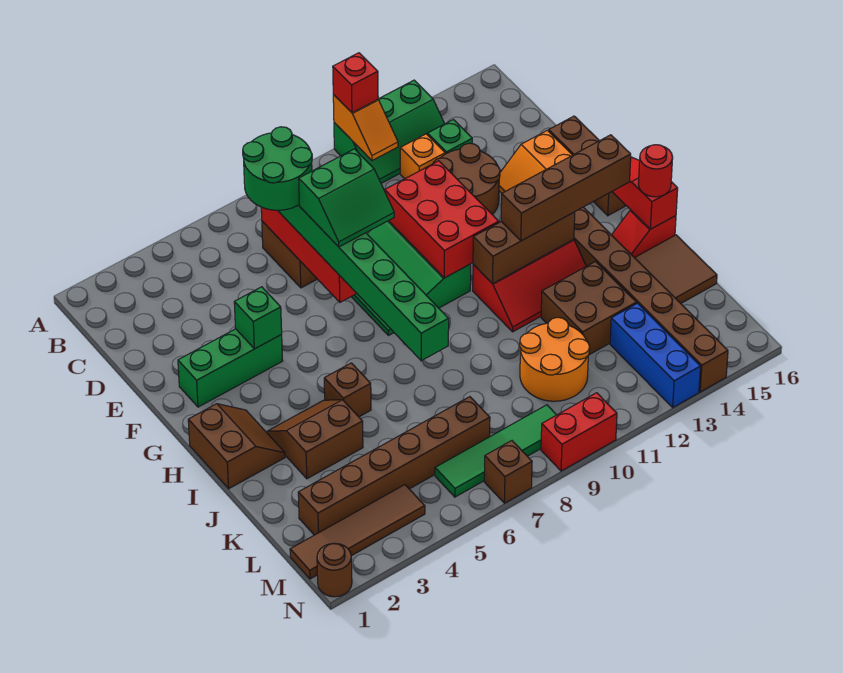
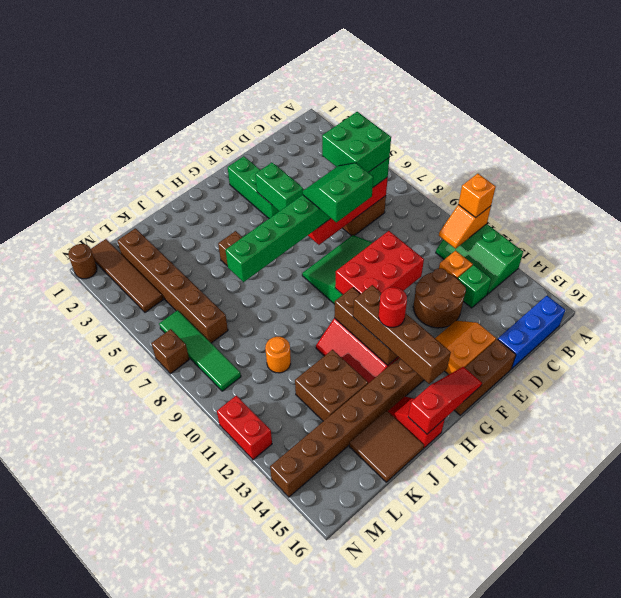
red brick A11 level 3 -> orange brick A11 level 3
green round brick C6:D7 level 4 -> green brick C6:D7 level 4
green slope E7:F8 level 4 top E -> green slope E7:F8 level 4 top 8
green brick F4 level 2 -> green brick F4:F5 level 2
brown slope H1:I2 level 1 top 1 -> none
brown slope I3:J4 level 1 top J -> none
red round brick I16 level 3 -> red round brick H13 level 4
orange round brick K10:L11 level 1 -> orange round brick K10 level 1
blue brick L13:N13 level 1 -> blue brick B16:D16 level 1
red brick N9:N10 level 1 -> red brick N11:N12 level 1

